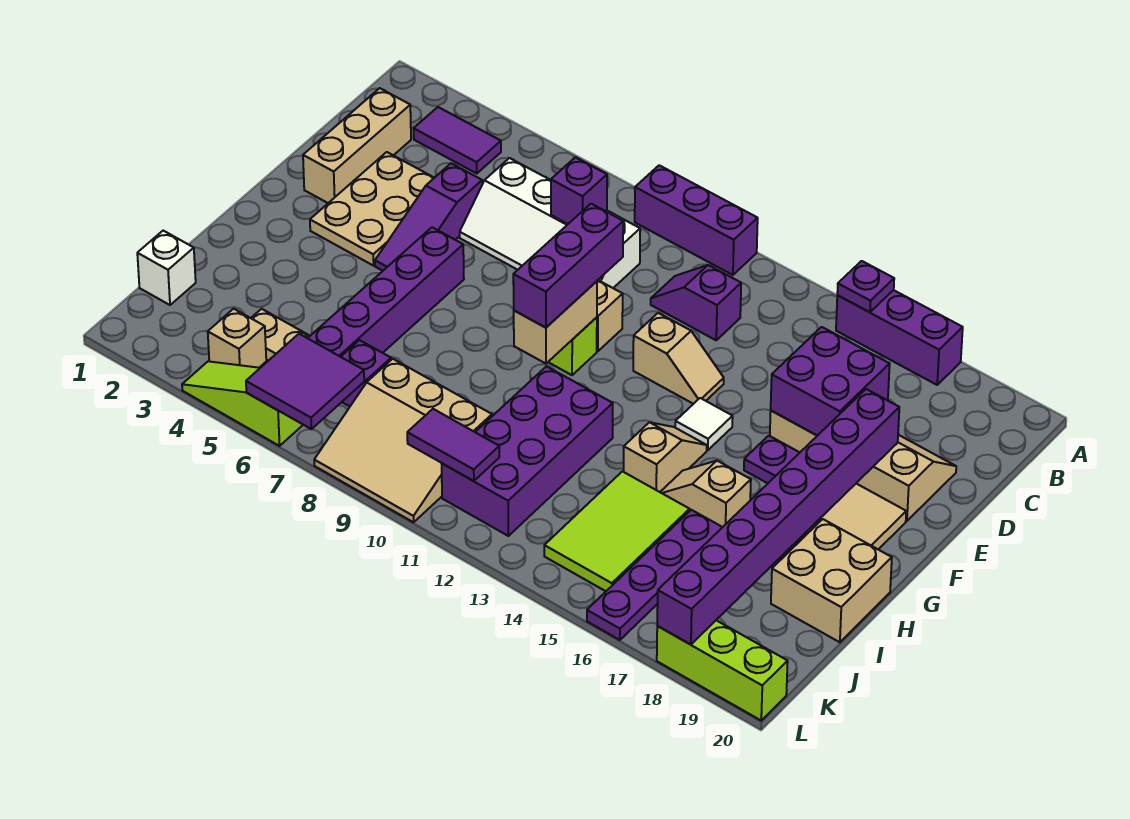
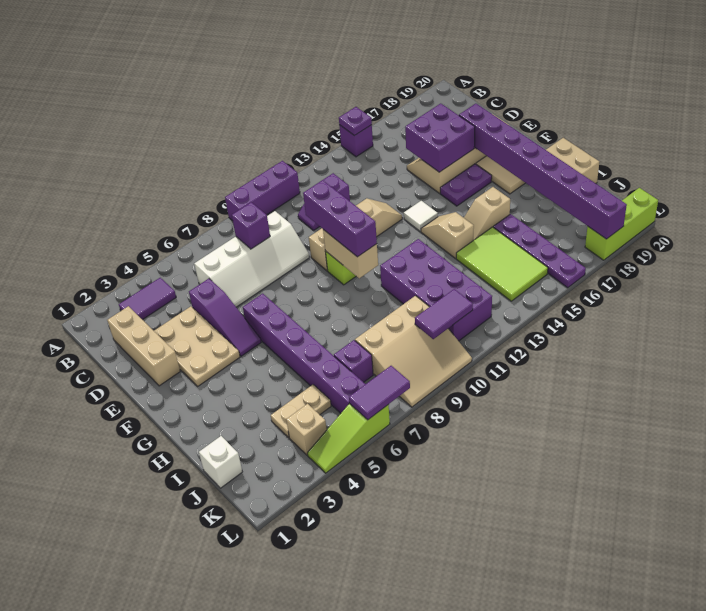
purple brick A15:A17 level 1 -> purple brick A15 level 1
purple tile K6:L7 level 2 -> purple tile L6:L7 level 2

